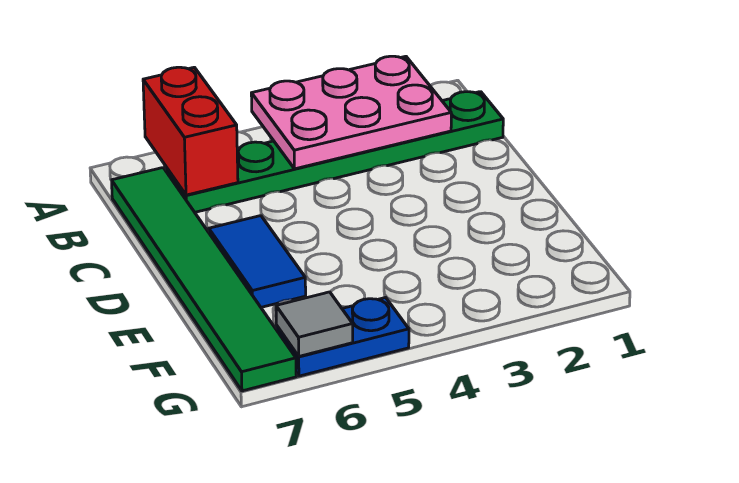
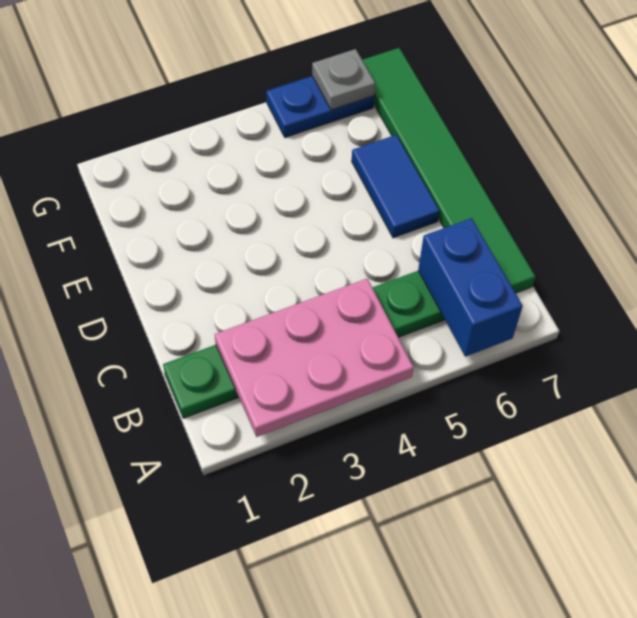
red brick A6:B6 level 2 -> blue brick A6:B6 level 2
grey tile G6 level 2 -> grey plate G6 level 2

